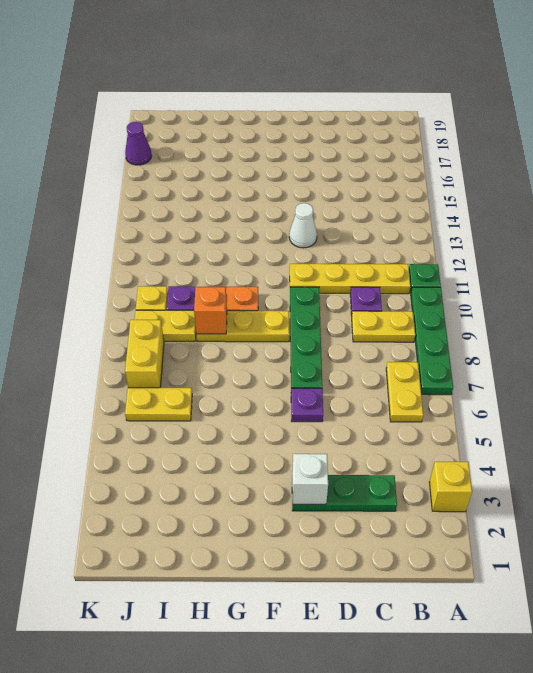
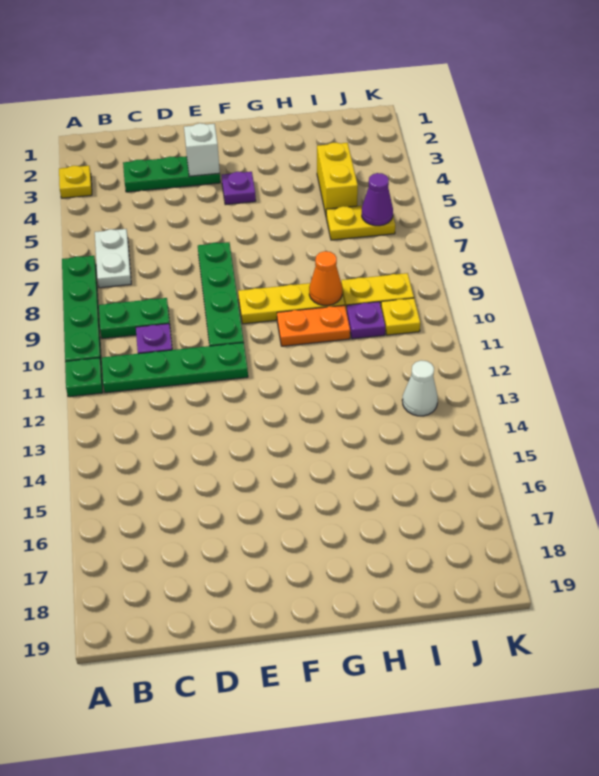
yellow brick A3 level 1 -> yellow plate A3 level 1
yellow plate B6:B7 level 1 -> white plate B6:B7 level 1
yellow plate B9:C9 level 1 -> green plate B9:C9 level 1
yellow plate B11:E11 level 1 -> green plate B11:E11 level 1
purple plate E6 level 1 -> purple plate F4 level 1
white cone E13 level 1 -> white cone J13 level 1
orange brick H9 level 2 -> orange cone H9 level 2
yellow brick J7:J8 level 1 -> yellow brick I4:I5 level 1
purple cone K17 level 1 -> purple cone J6 level 2

